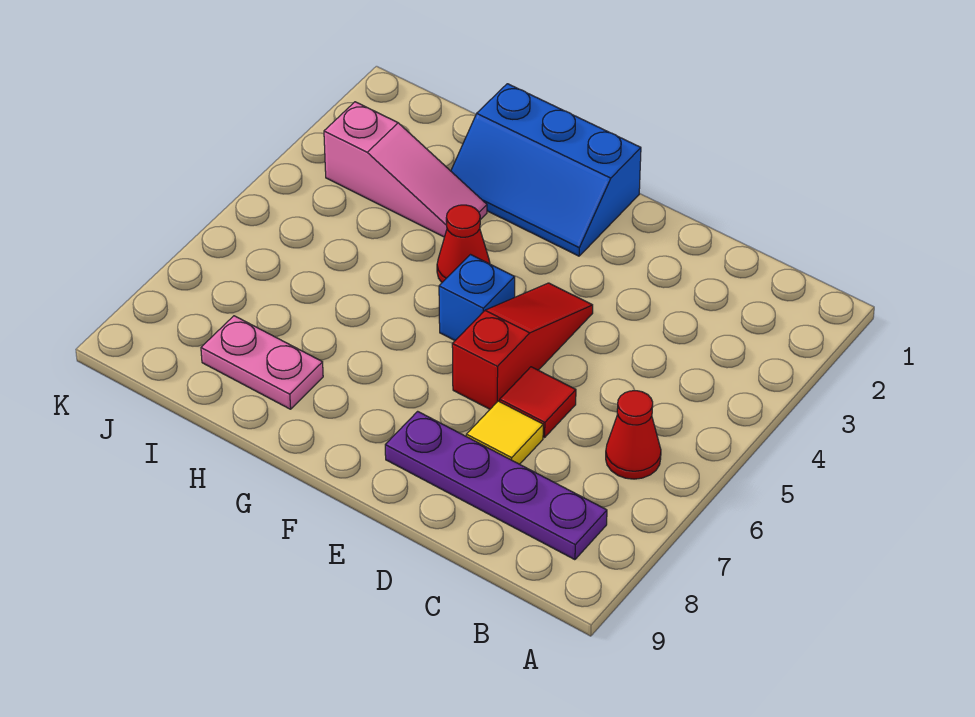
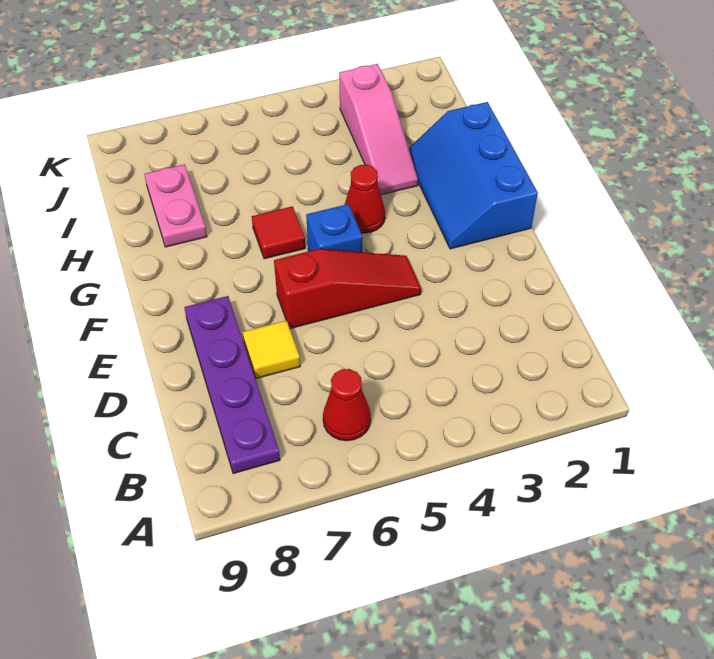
red tile D6 level 1 -> red tile G6 level 1

